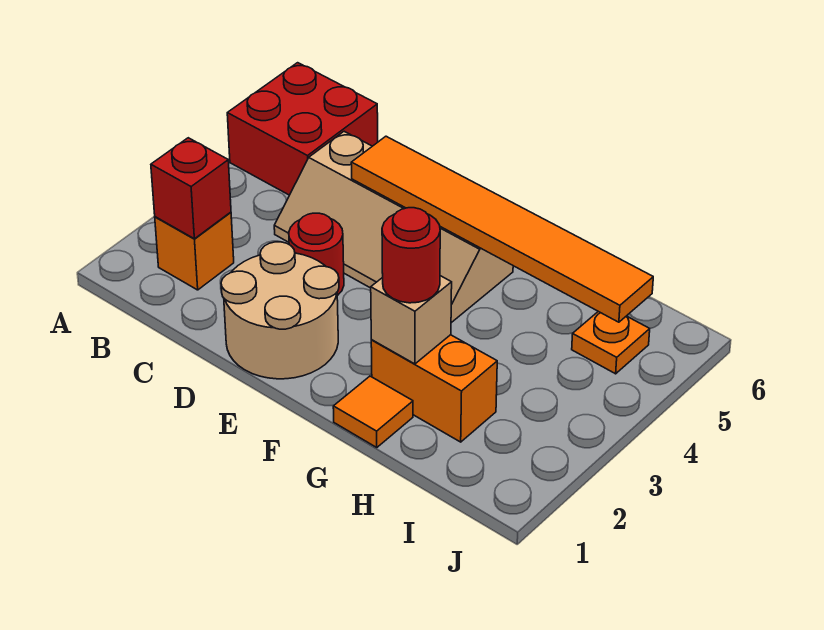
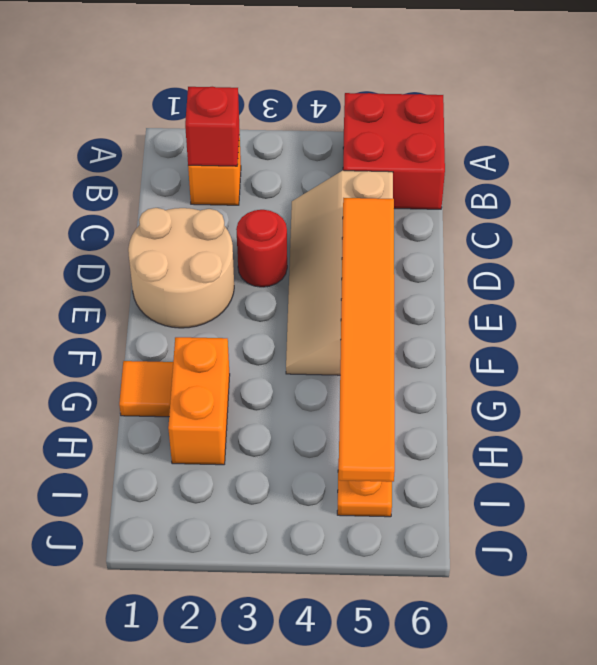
tan brick G2 level 2 -> none
red round brick G2 level 3 -> none

